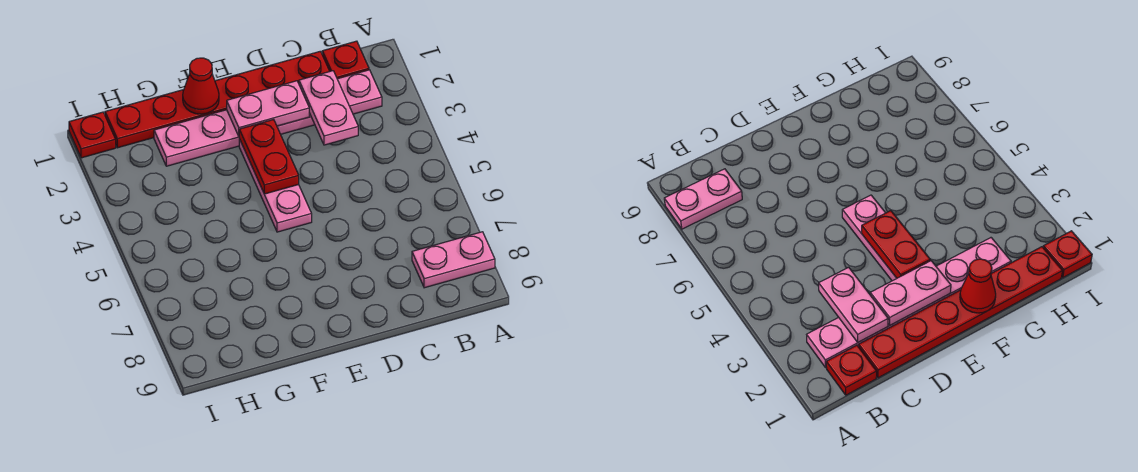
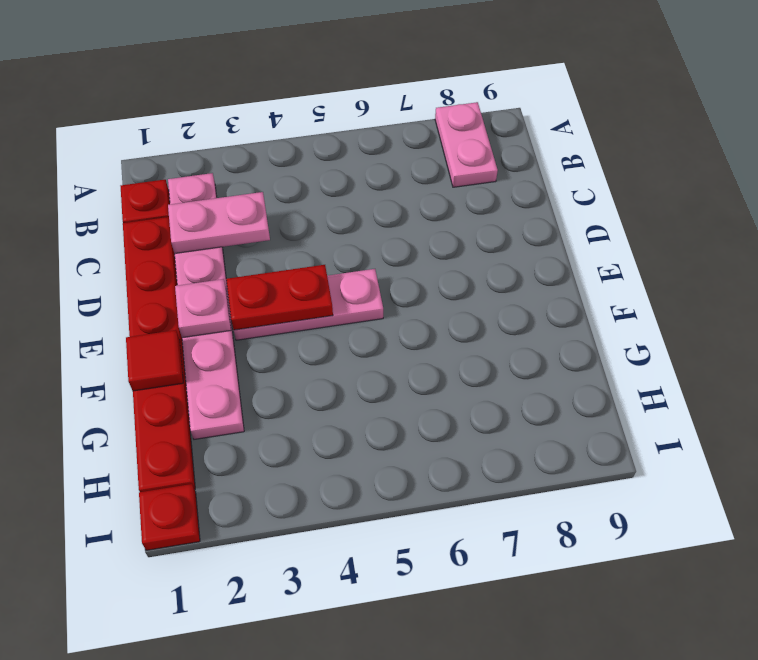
pink plate D2:E2 level 2 -> pink plate E2 level 2
red cone F1 level 2 -> red tile F1 level 2

